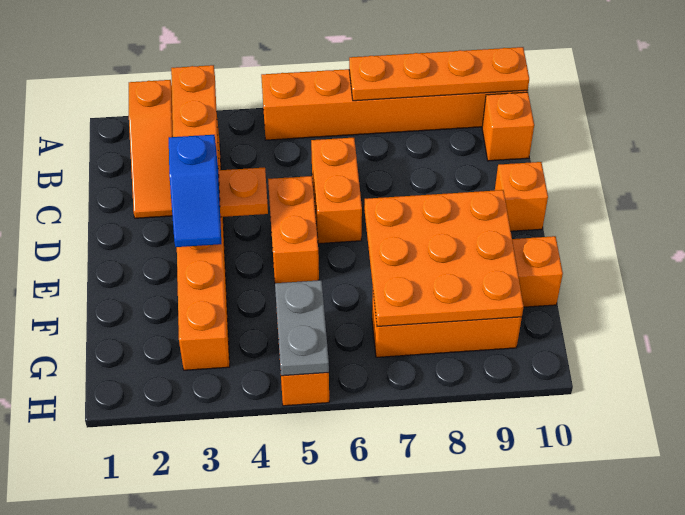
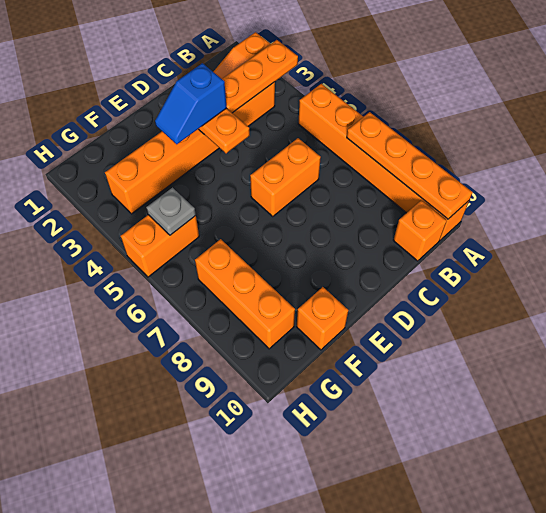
orange brick D5:E5 level 1 -> none
orange brick D10 level 1 -> none
orange plate E7:G9 level 2 -> none
grey plate G5:H5 level 2 -> grey plate G5 level 2

